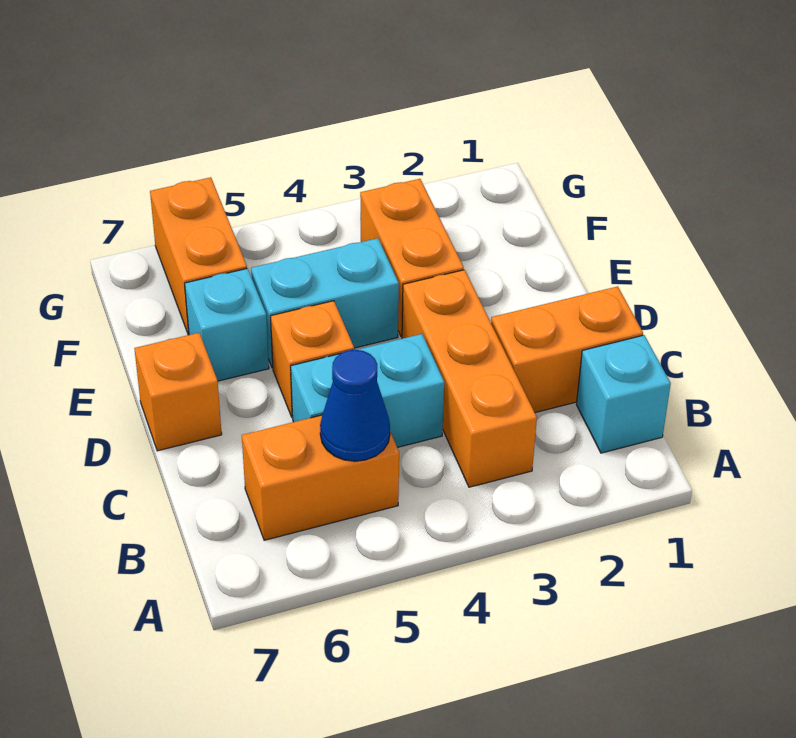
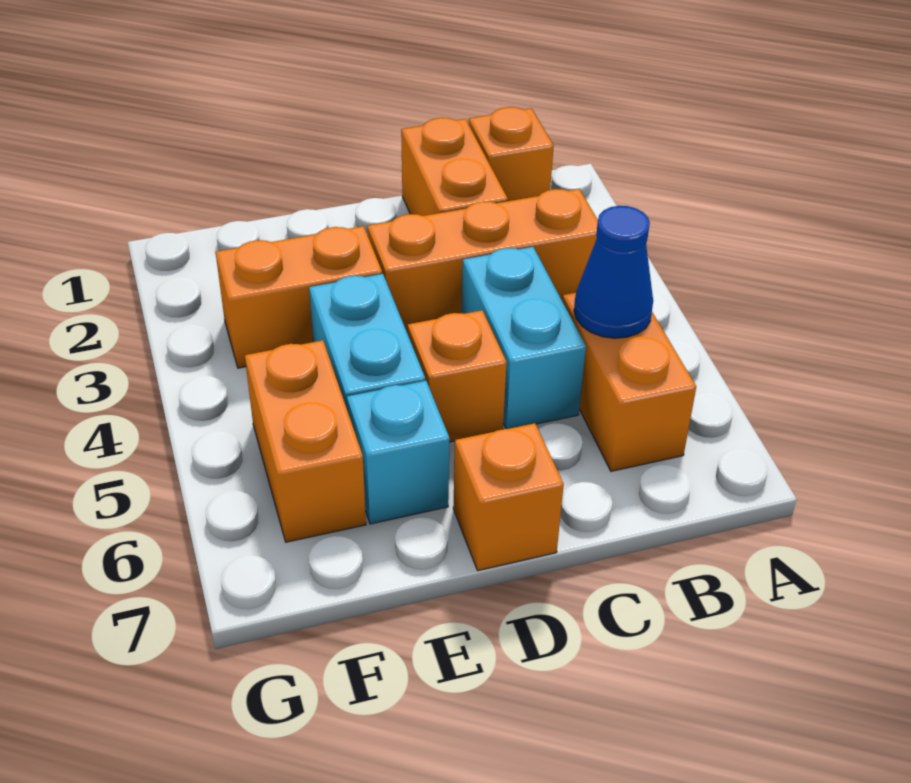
cyan brick B1 level 1 -> orange brick B1 level 1
orange brick F6:G6 level 1 -> orange brick F5:F6 level 1

